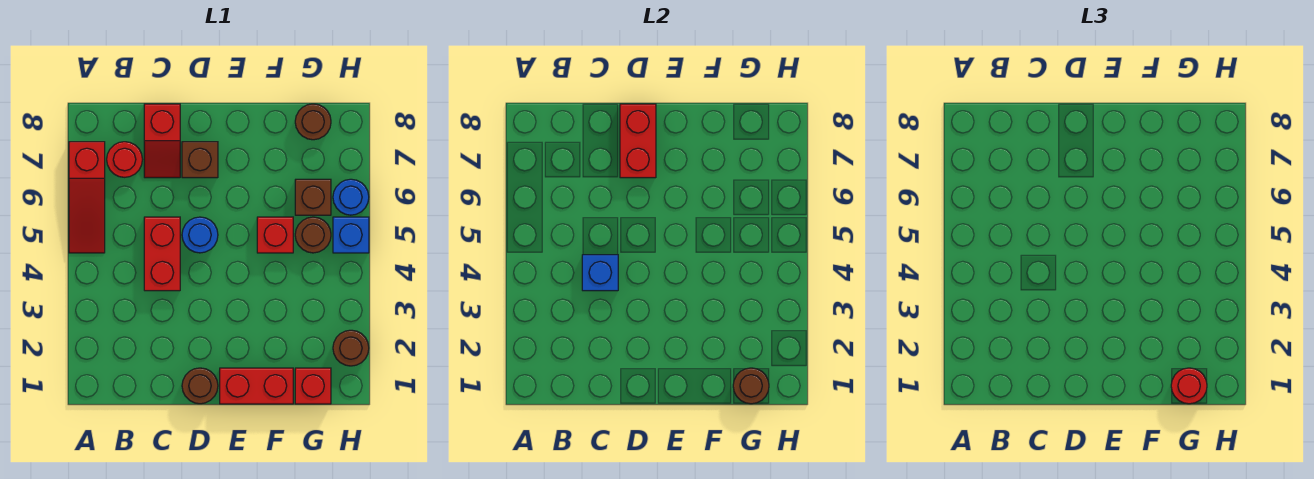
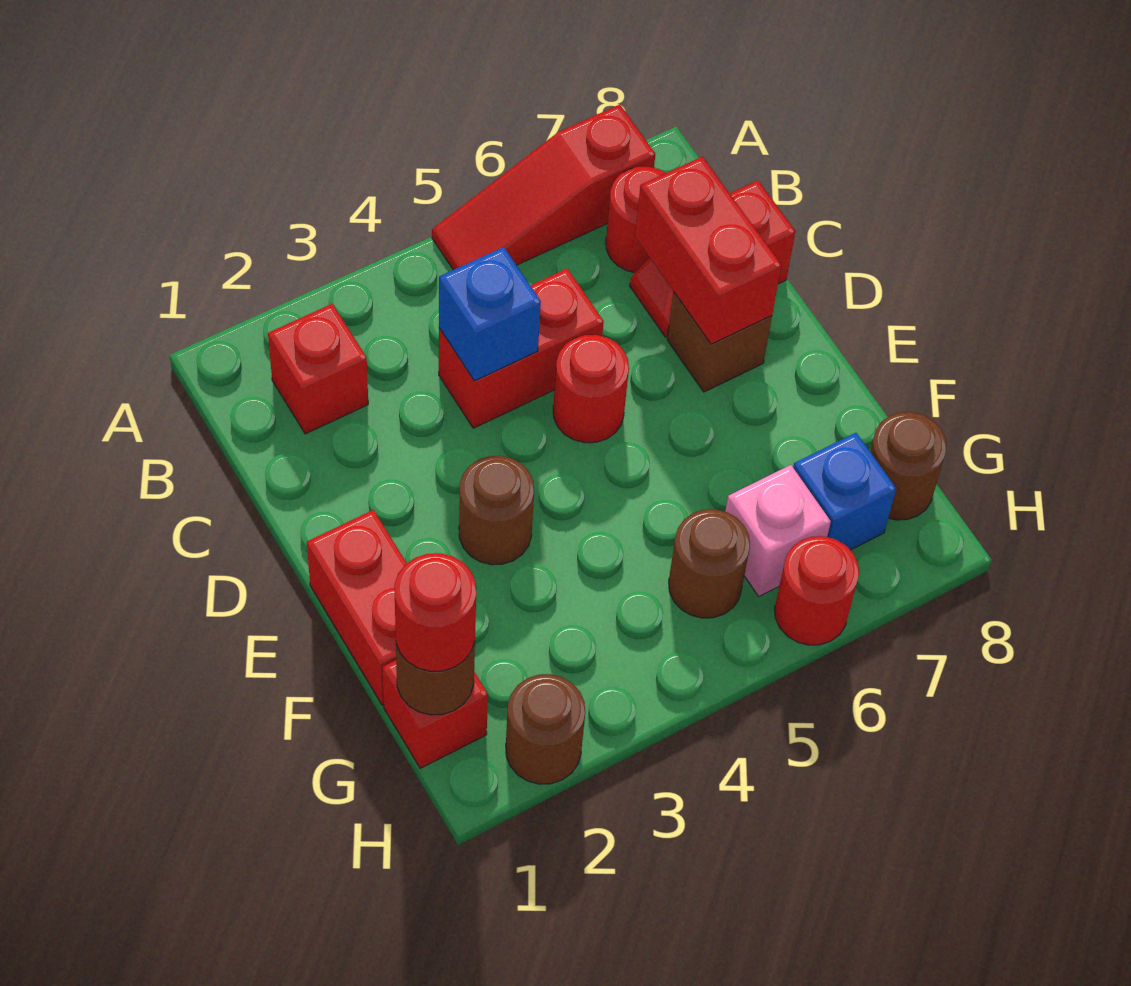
brown round brick D1 level 1 -> brown round brick E3 level 1
blue round brick D5 level 1 -> red round brick D5 level 1
red brick D7:D8 level 2 -> red brick C7:D7 level 2
red brick F5 level 1 -> red brick B2 level 1
brown brick G6 level 1 -> pink brick G6 level 1
blue brick H5 level 1 -> blue brick G7 level 1
blue round brick H6 level 1 -> red round brick H6 level 1

